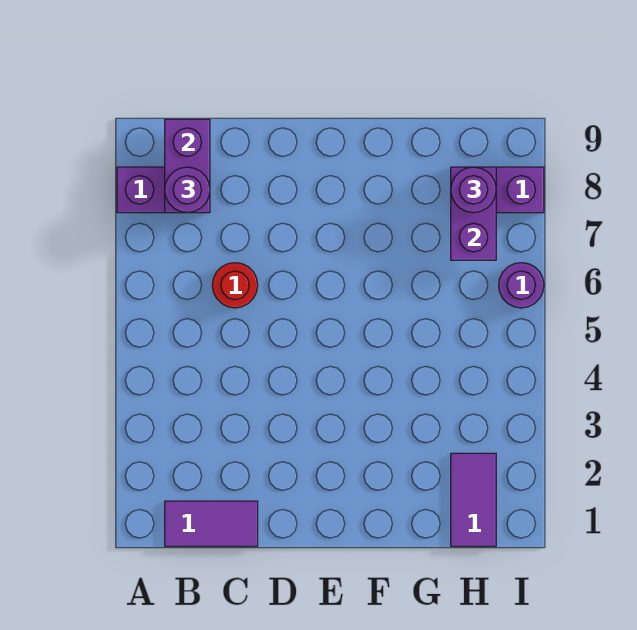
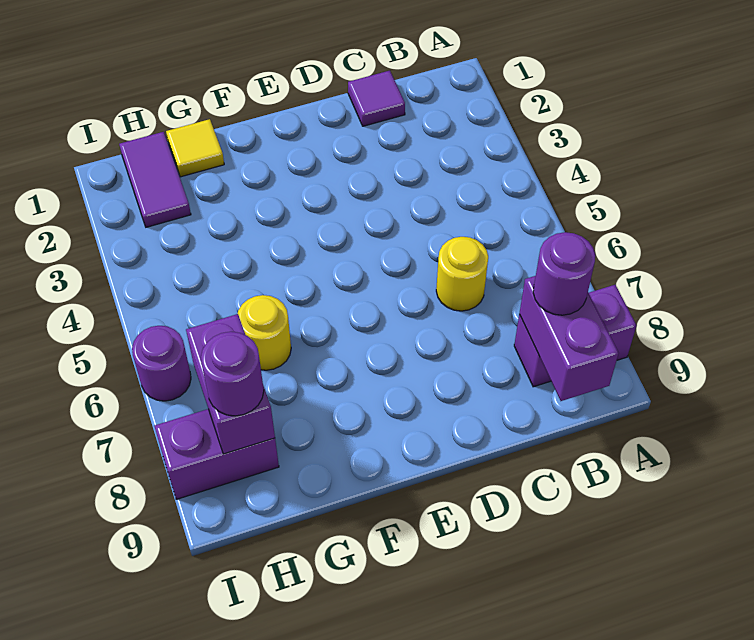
purple tile B1:C1 level 1 -> purple tile C1 level 1
red round brick C6 level 1 -> yellow round brick C6 level 1
none -> yellow tile G1 level 1
none -> yellow round brick G6 level 1

